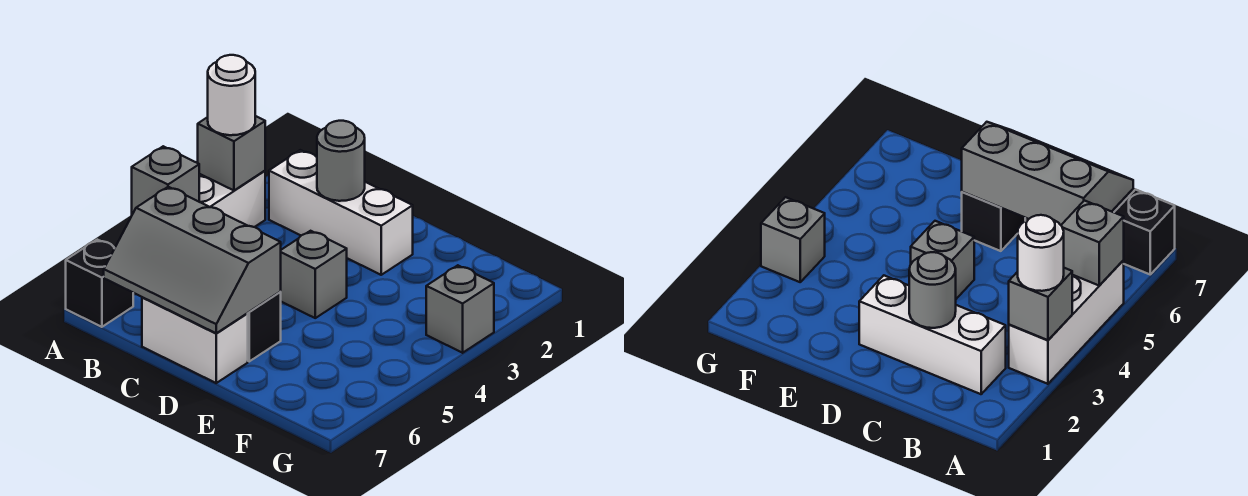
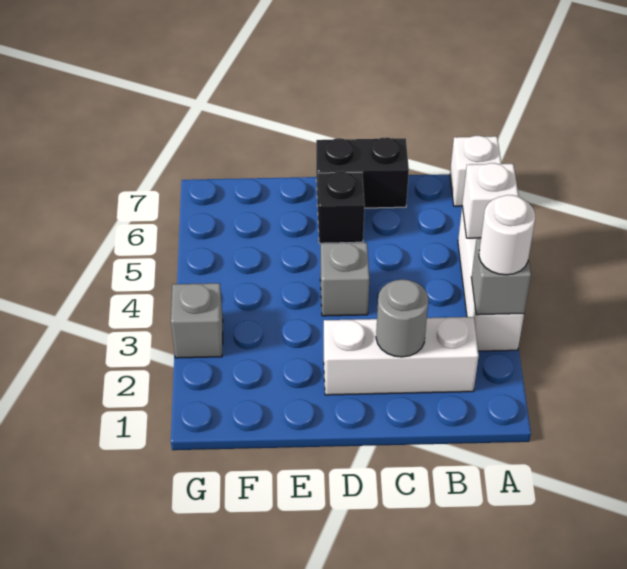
grey brick A5 level 2 -> white brick A5 level 2
black brick A7 level 1 -> white brick A7 level 1
grey slope B6:D7 level 2 top 6 -> none
white brick C7:D7 level 1 -> black brick C7:D7 level 1

